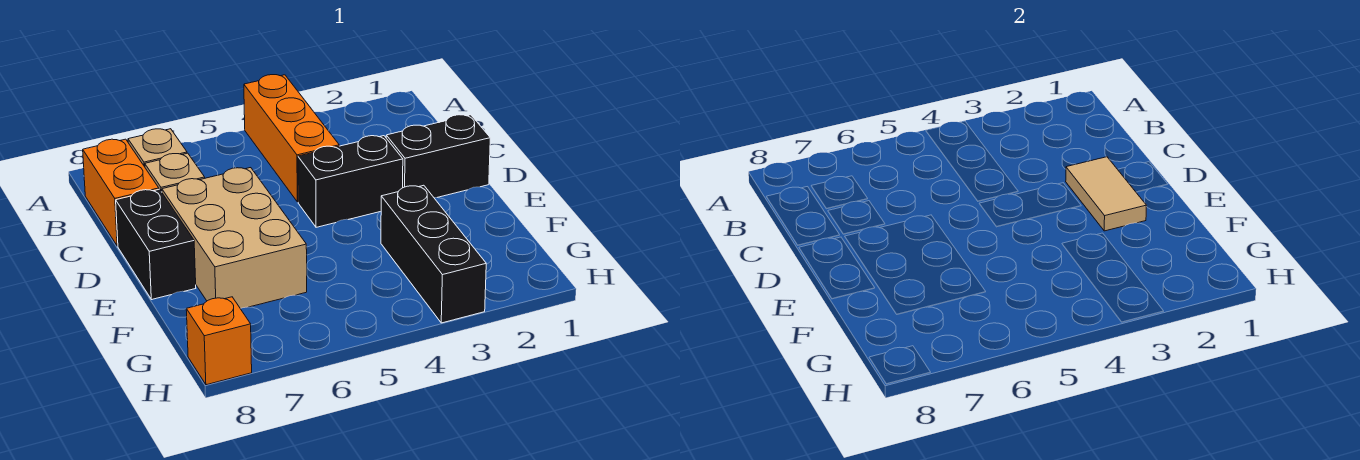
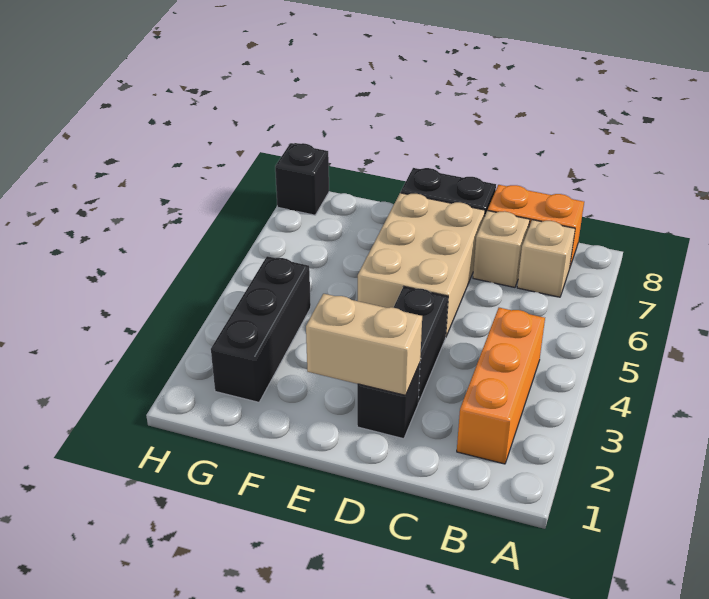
orange brick A4:C4 level 1 -> orange brick B2:B4 level 1
black brick D1:D2 level 1 -> black brick D2 level 1
tan tile D2:E2 level 2 -> tan brick D2:E2 level 2
tan brick D6:F7 level 1 -> tan brick D5:E7 level 1
black brick F3:H3 level 1 -> black brick G2:G4 level 1
orange brick H8 level 1 -> black brick H8 level 1

